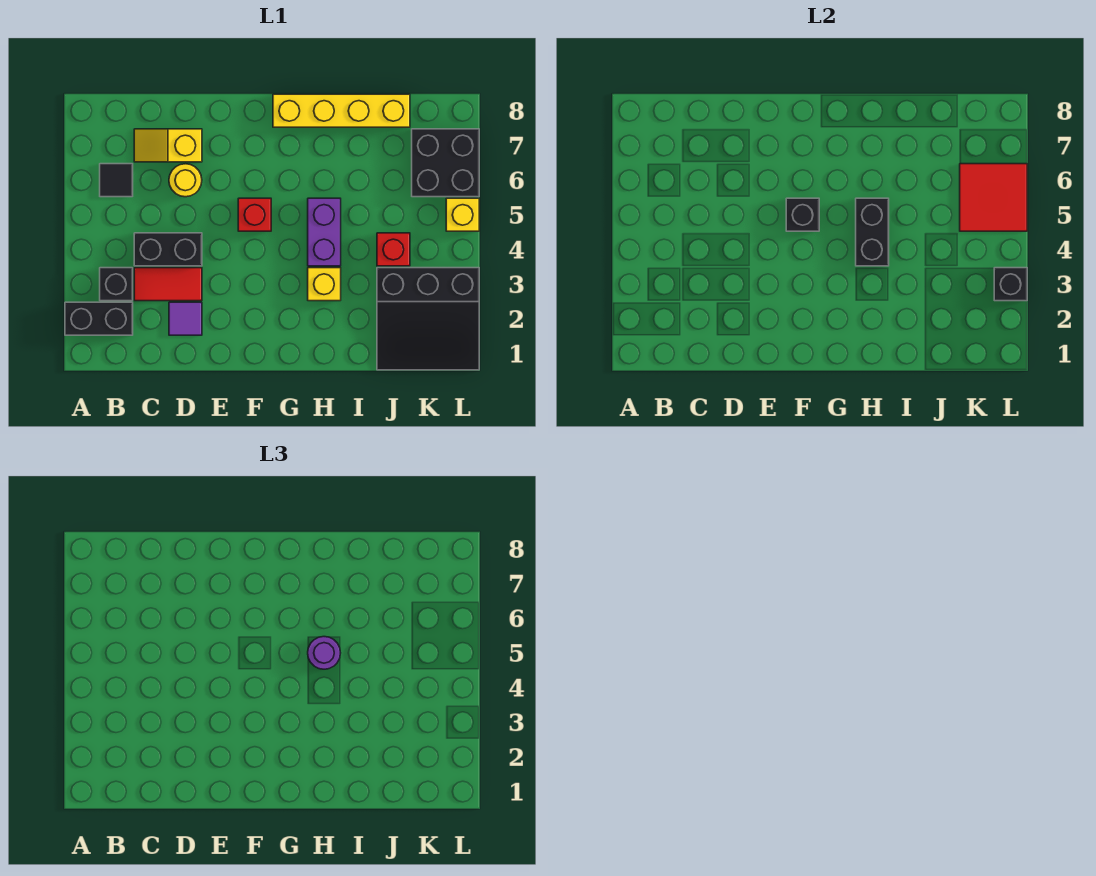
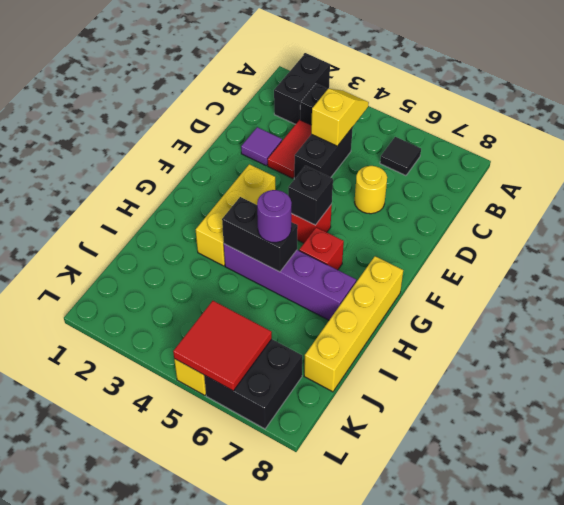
yellow slope C7:D7 level 1 top D -> yellow slope B4:C4 level 2 top C
yellow brick H3 level 1 -> yellow brick F3:H3 level 1
purple brick H4:H5 level 1 -> purple brick H4:H7 level 1
black slope J1:L3 level 1 top 3 -> none
red brick J4 level 1 -> red brick G6 level 1
black brick L3 level 2 -> none

